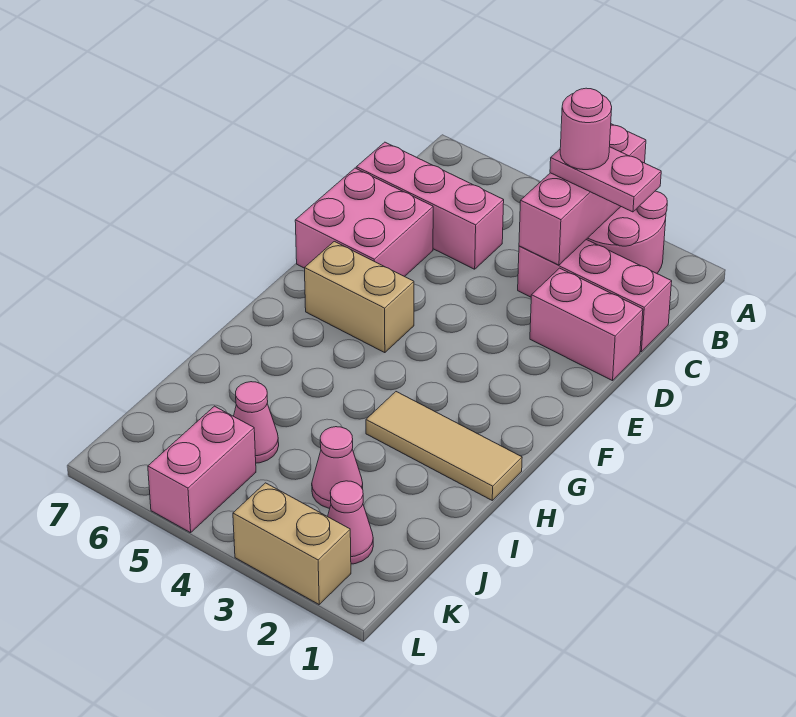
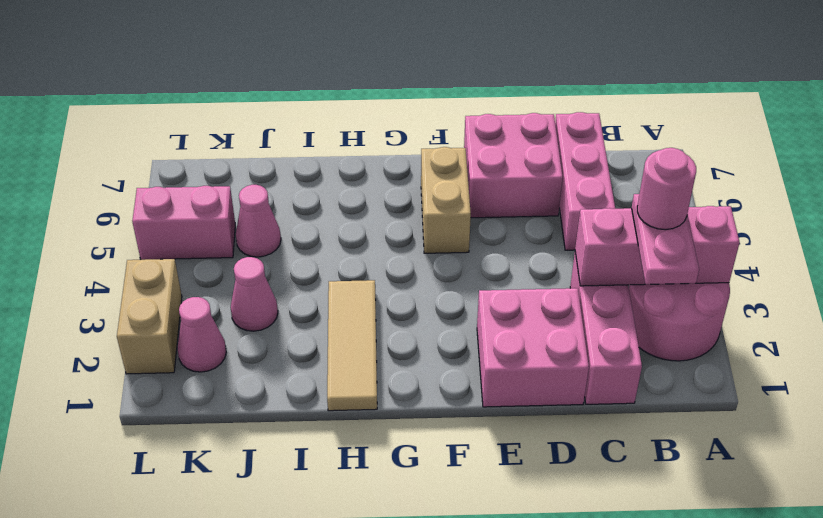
pink brick D1:D2 level 1 -> pink brick D1:E2 level 1

